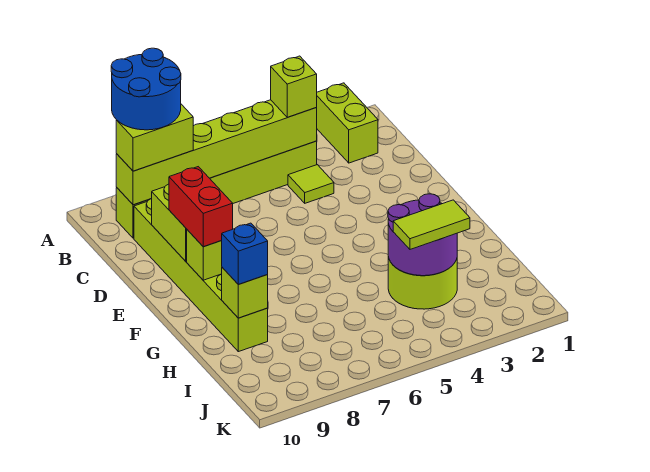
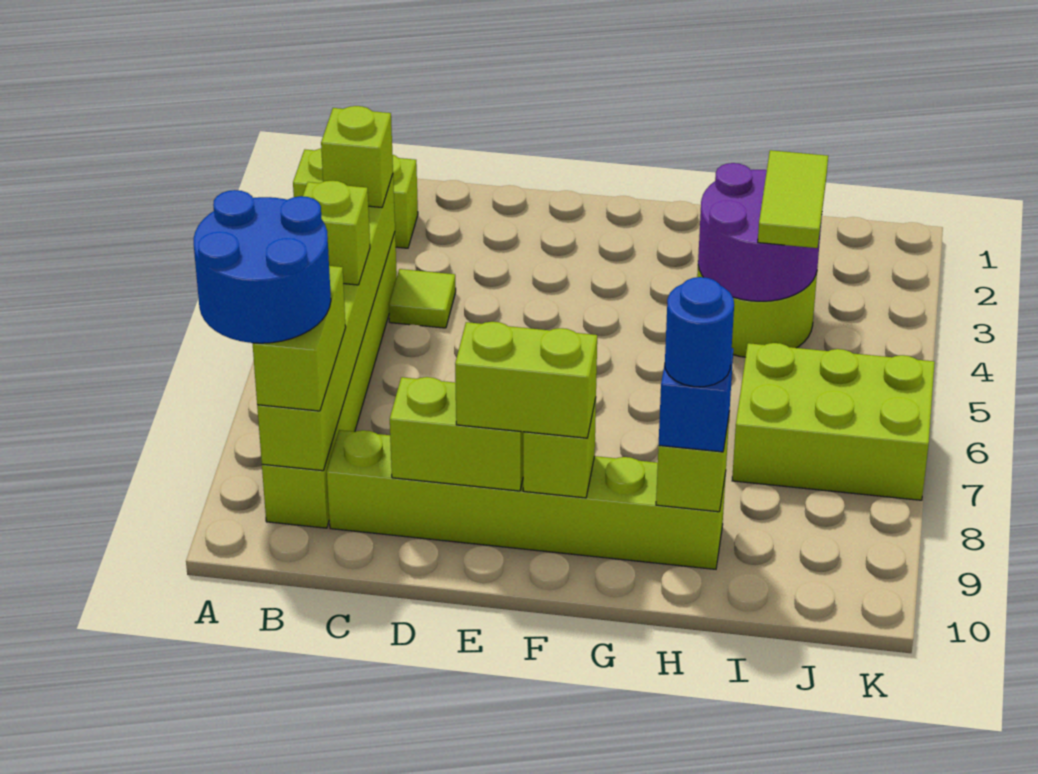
none -> lime brick B6 level 3
red brick E9:F9 level 3 -> lime brick E9:F9 level 3
none -> blue round brick H9 level 4
none -> lime brick I6:K7 level 1

